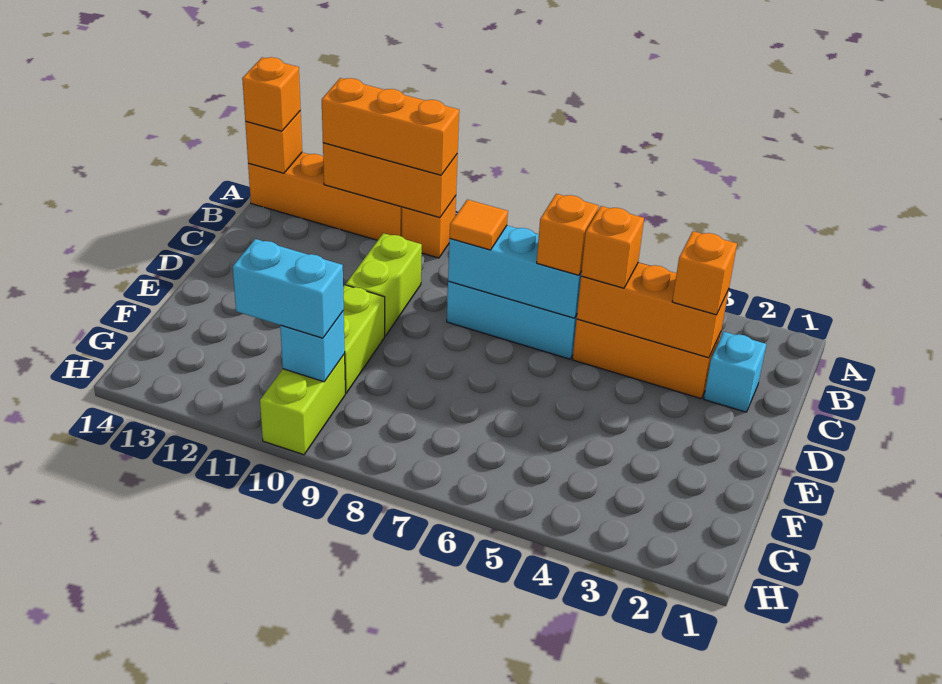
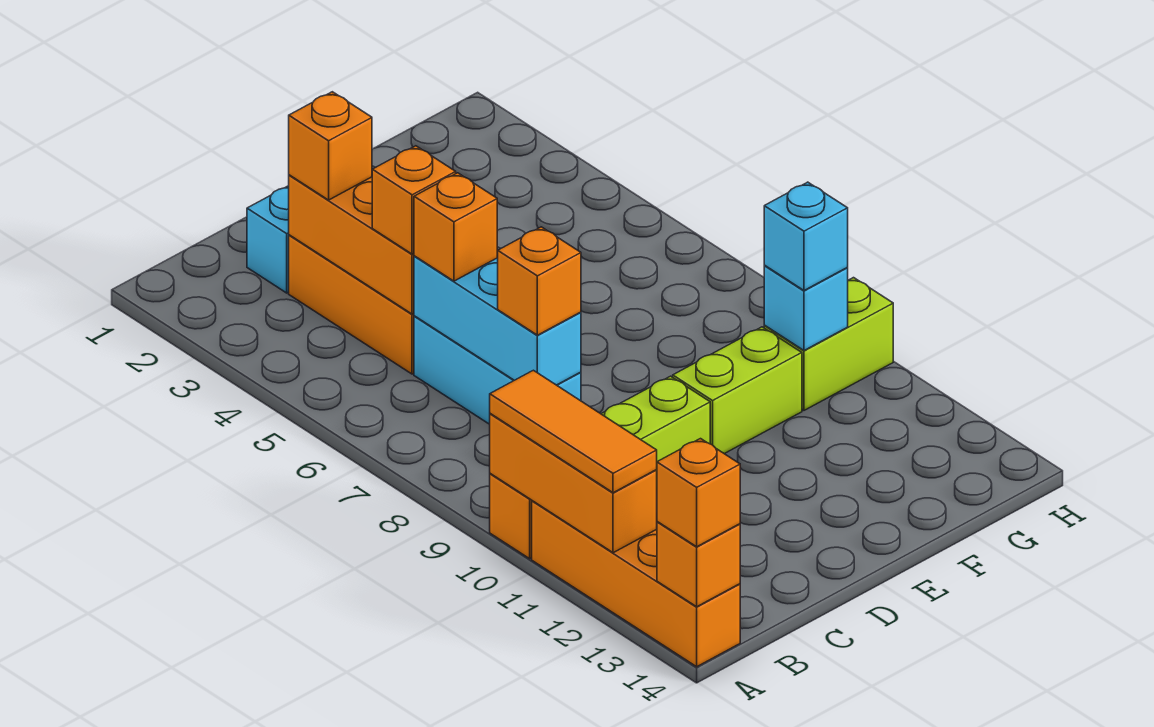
orange brick A10:A12 level 3 -> orange tile A10:A12 level 3
orange tile C8 level 3 -> orange brick C8 level 3
cyan brick G10:G11 level 3 -> cyan brick G10 level 3

